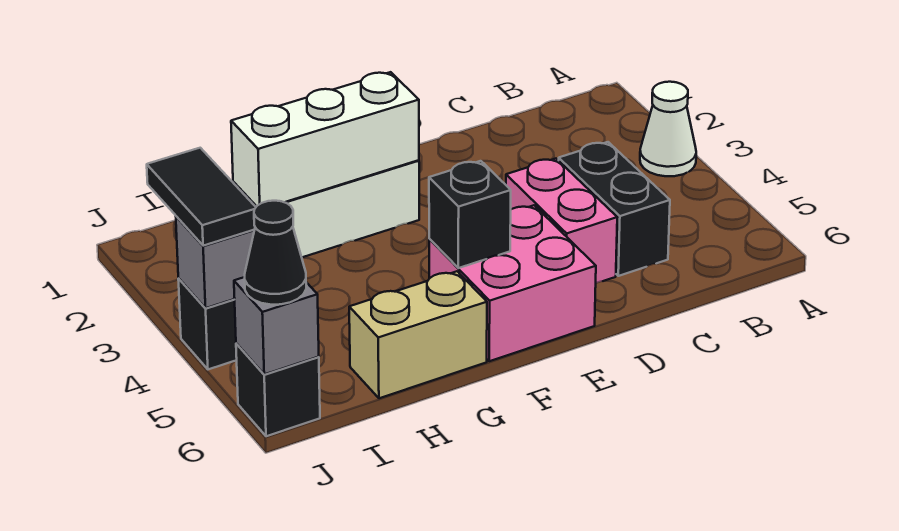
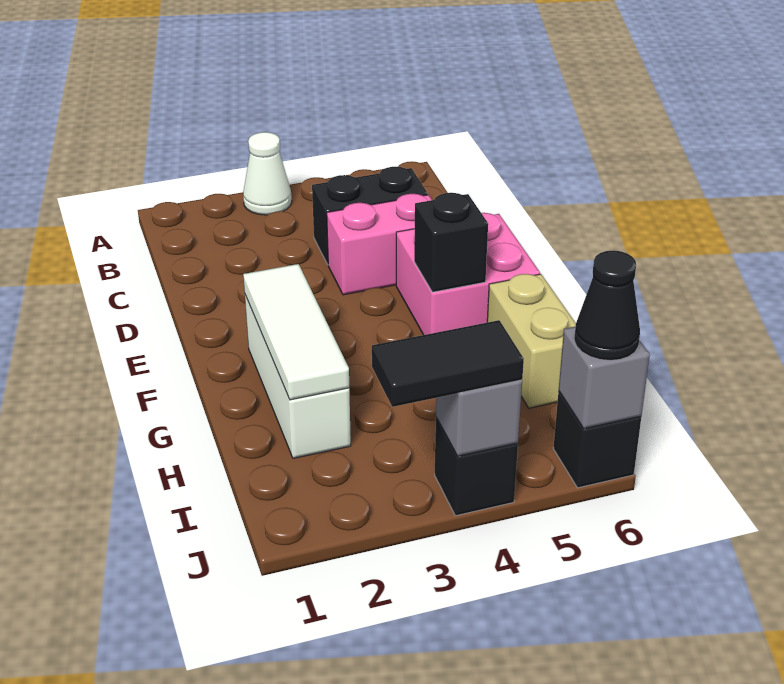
white brick F2:H2 level 2 -> white tile F2:H2 level 2

